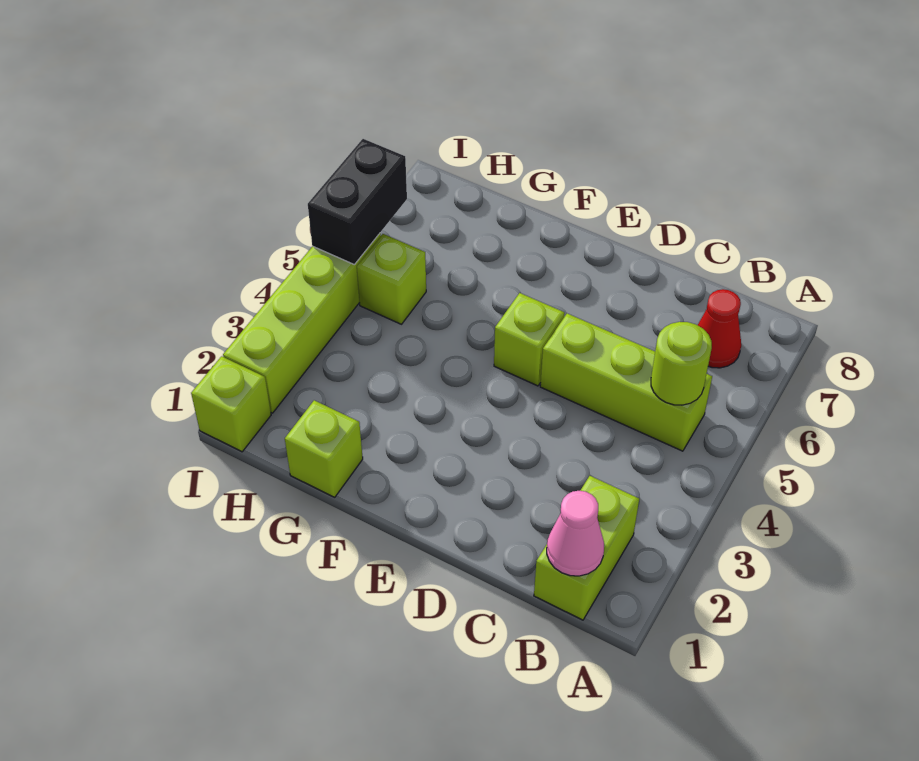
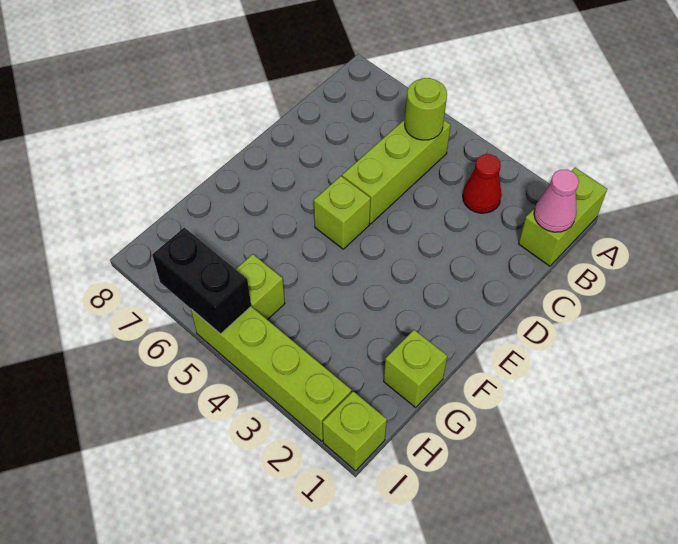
lime brick B1:B2 level 1 -> lime brick A1:B1 level 1
red cone B7 level 1 -> red cone B3 level 1

